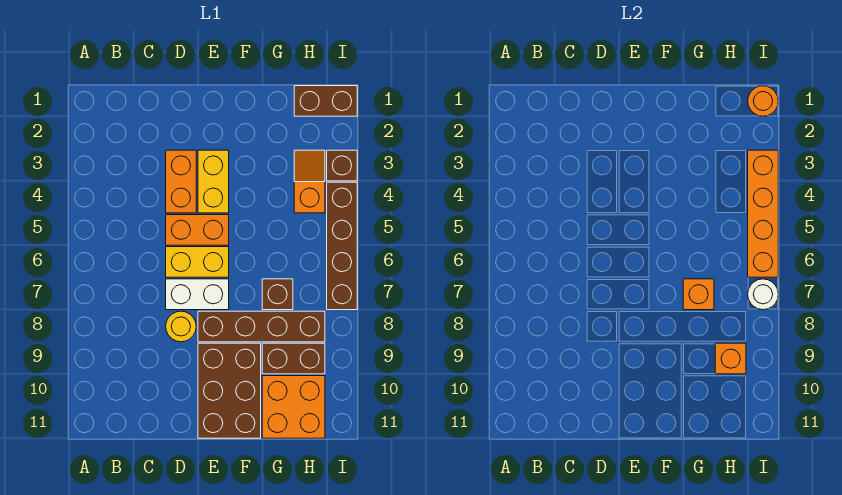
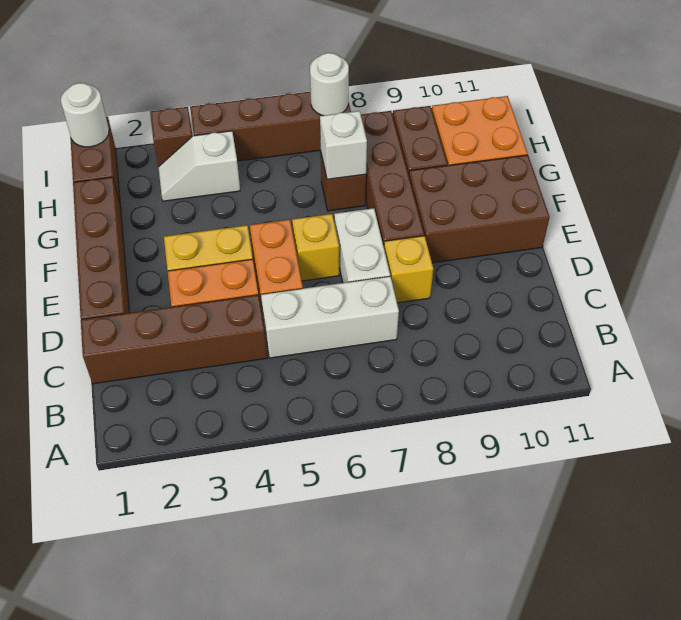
none -> brown brick C1:C4 level 1
none -> white brick C5:C7 level 1
none -> brown brick D1:G1 level 1
yellow brick D6:E6 level 1 -> yellow brick E6 level 1
yellow round brick D8 level 1 -> yellow brick D8 level 1
orange brick G7 level 2 -> white brick G7 level 2
orange slope H3:H4 level 1 top 4 -> white slope H3:H4 level 1 top 4
orange brick H9 level 2 -> none
orange round brick I1 level 2 -> white round brick I1 level 2
orange brick I3:I6 level 2 -> none

